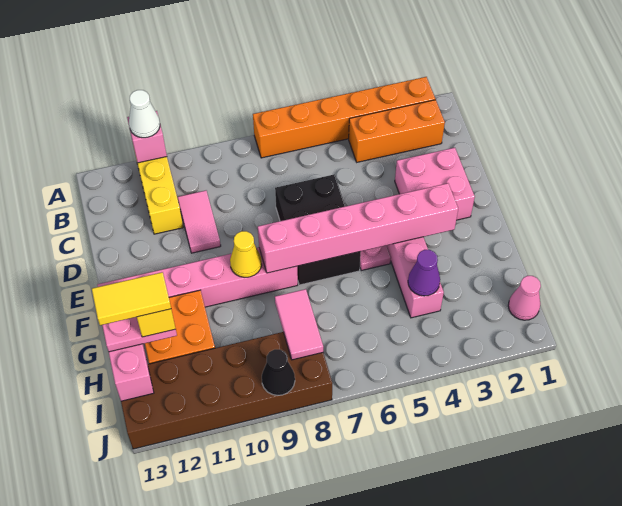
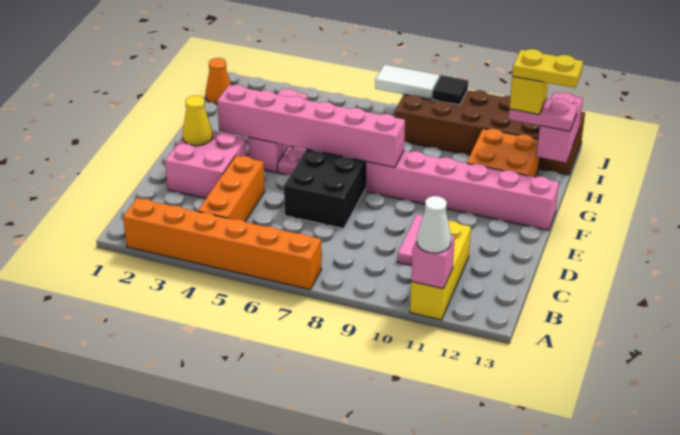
orange brick B2:B4 level 1 -> orange brick B4:D4 level 1
yellow cone F9 level 2 -> yellow cone E2 level 2
purple cone H4 level 2 -> none
pink tile H8:I8 level 2 -> none
yellow tile H12:H13 level 5 -> yellow plate H12:H13 level 5
pink cone I1 level 1 -> orange cone I1 level 1
none -> white tile J7:J8 level 2
black cone J9 level 2 -> black tile J9 level 2

